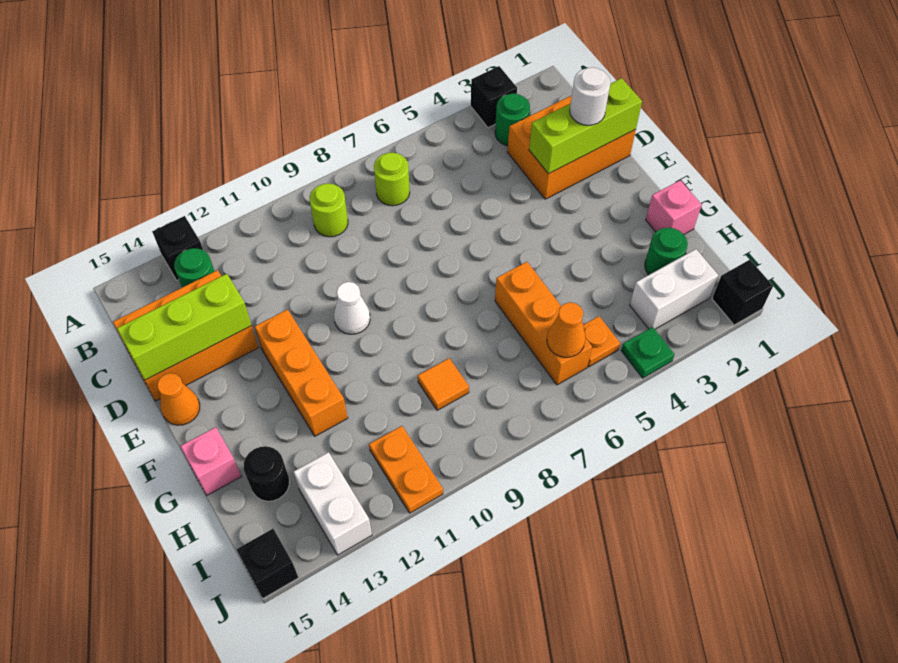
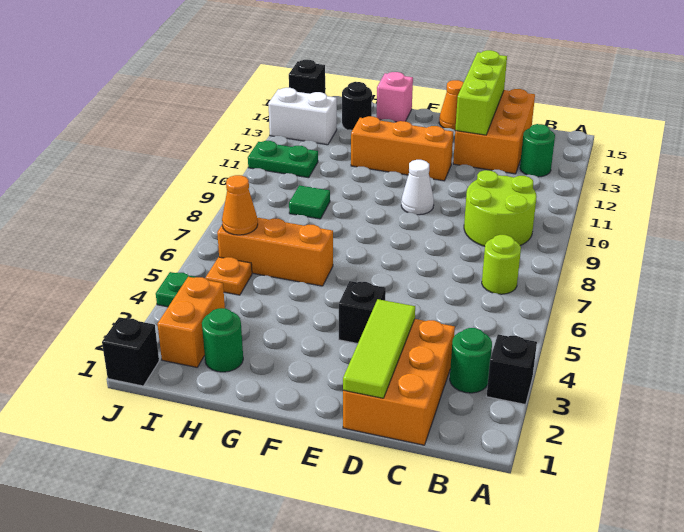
black brick A13 level 1 -> black brick E4 level 1
lime round brick B9 level 1 -> lime round brick B9:C10 level 1
lime brick D1:D3 level 2 -> lime tile D1:D3 level 2
white round brick D2 level 3 -> none
pink brick G1 level 1 -> none
orange tile H9 level 1 -> green tile H9 level 1
white brick I2:I3 level 1 -> orange brick I2:I3 level 1
orange plate I11:J11 level 1 -> green plate I11:J11 level 1

